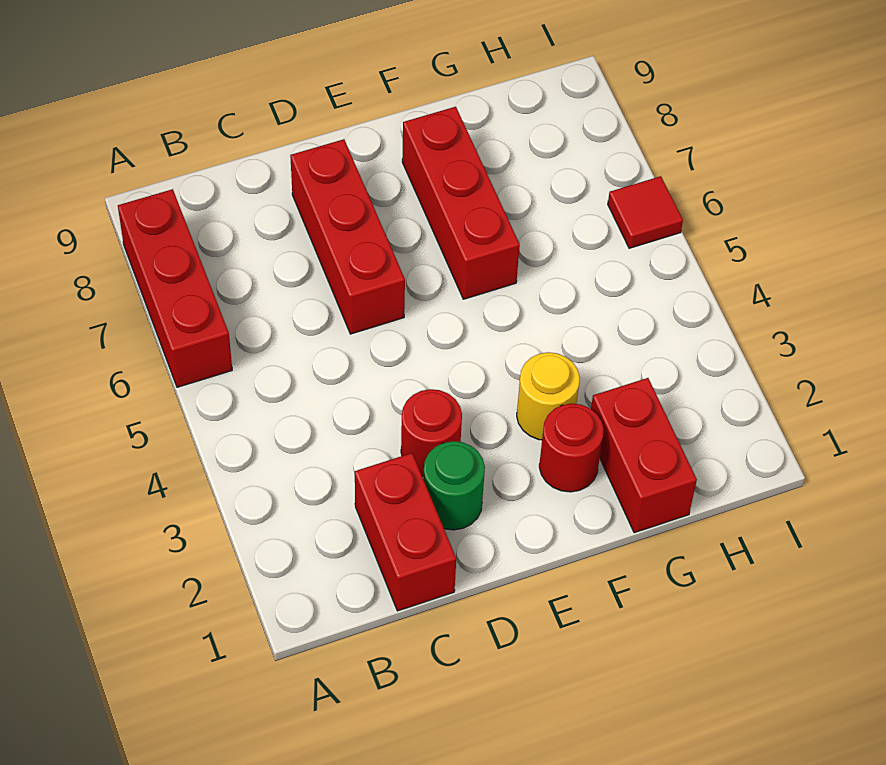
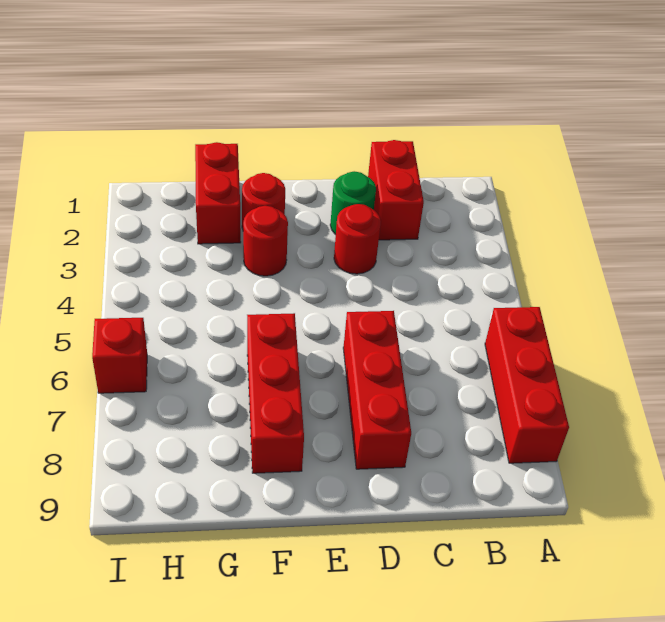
yellow round brick F3 level 1 -> red round brick F3 level 1
red tile I6 level 1 -> red brick I6 level 1

